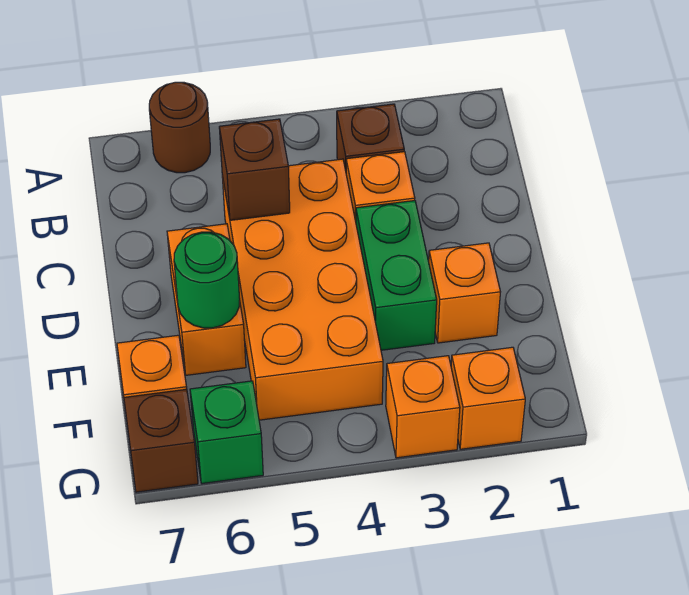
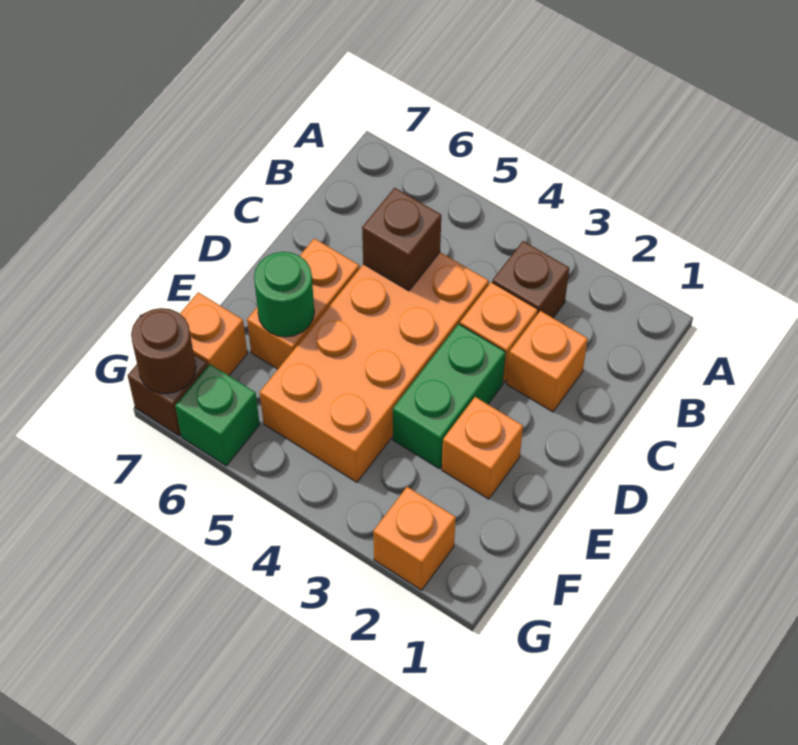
brown round brick A6 level 1 -> brown round brick G7 level 2
orange brick G3 level 1 -> orange brick C2 level 1

